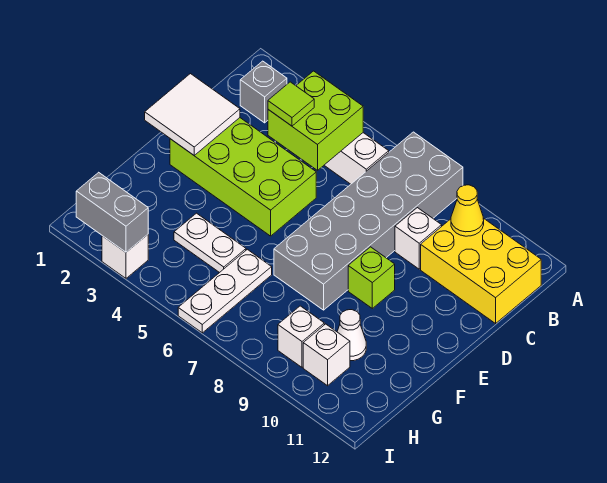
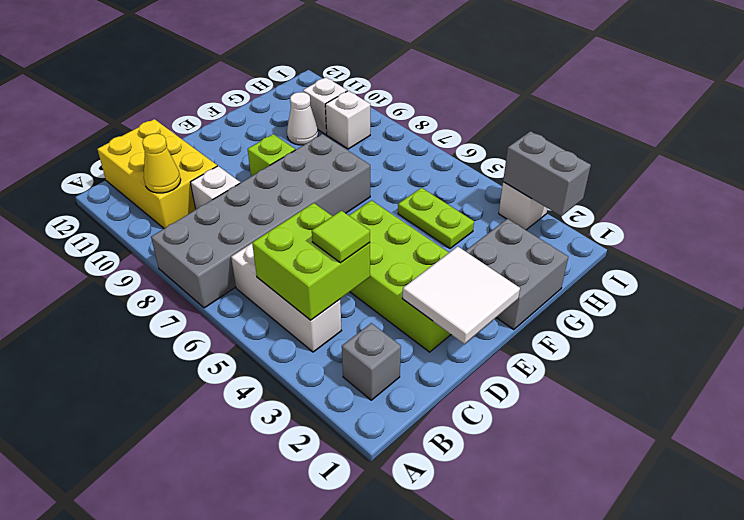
none -> grey brick F1:G2 level 1
white plate G4:G5 level 1 -> lime plate G4:G5 level 1
white plate G6:I6 level 1 -> none

